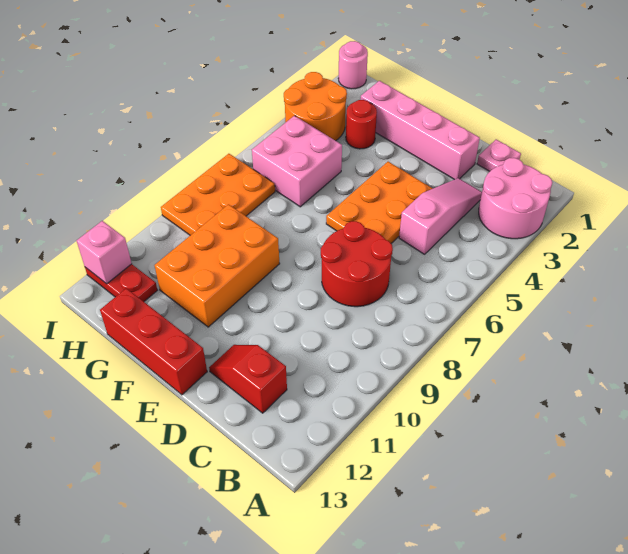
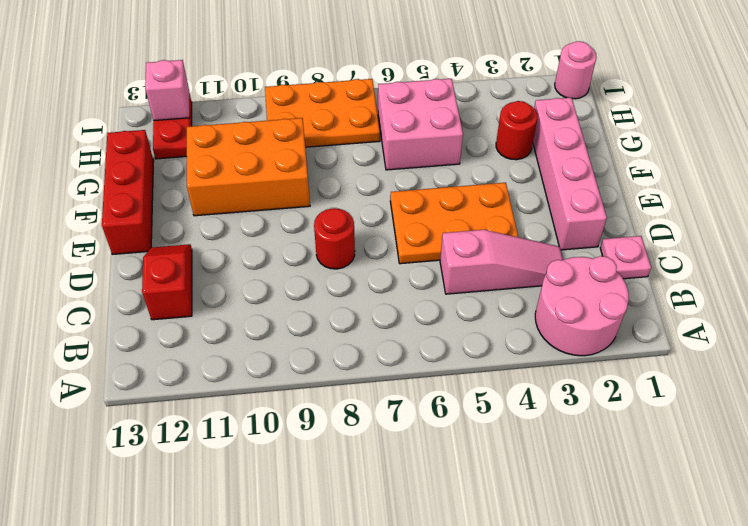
red round brick C7:D8 level 1 -> red round brick D8 level 1
orange round brick H3:I4 level 1 -> none

